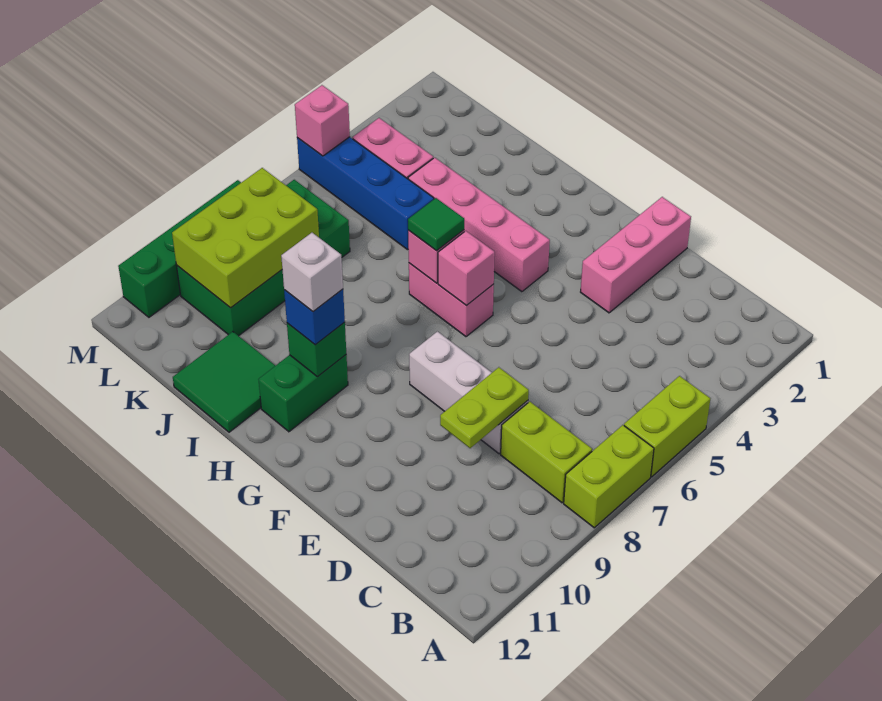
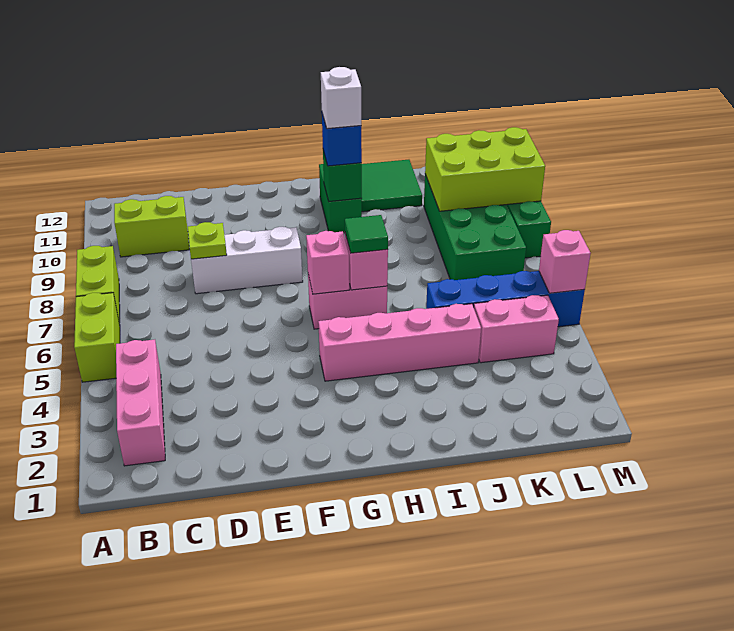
lime brick B8:C8 level 1 -> lime brick B10:C10 level 1
lime plate D8:D9 level 2 -> lime plate D8 level 2
pink brick E1:E3 level 1 -> pink brick B2:B4 level 1
lime brick K8:L10 level 2 -> lime brick K9:M10 level 2

